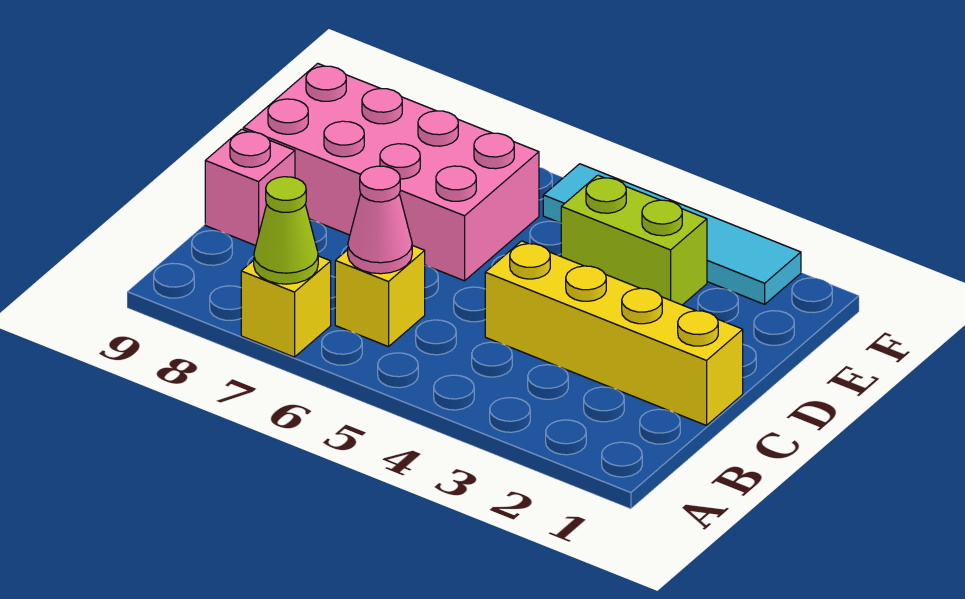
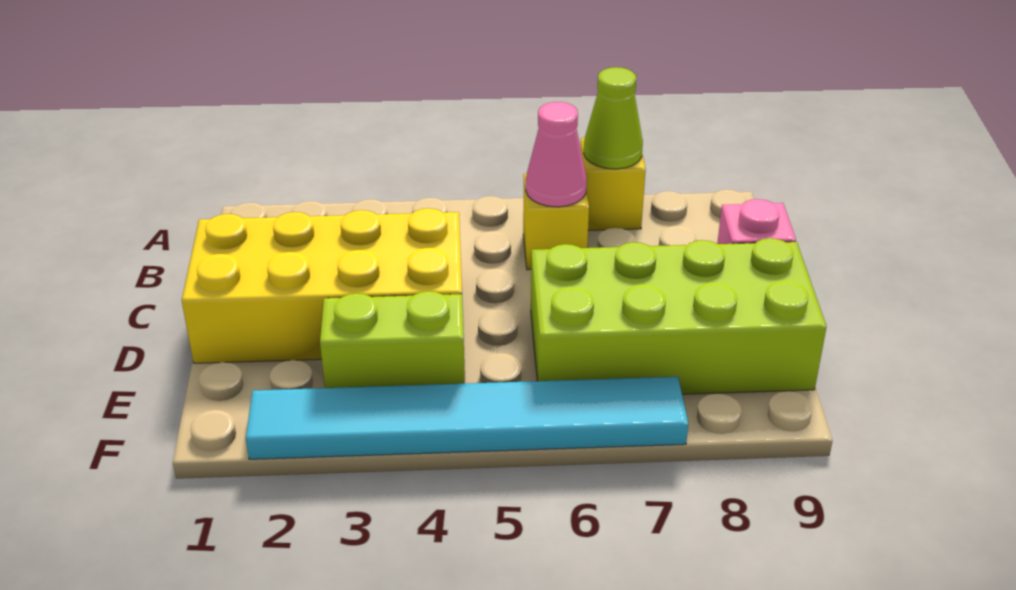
yellow brick C1:C4 level 1 -> yellow brick C1:D4 level 1
pink brick D6:E9 level 1 -> lime brick D6:E9 level 1
cyan tile F2:F5 level 1 -> cyan tile F2:F7 level 1

